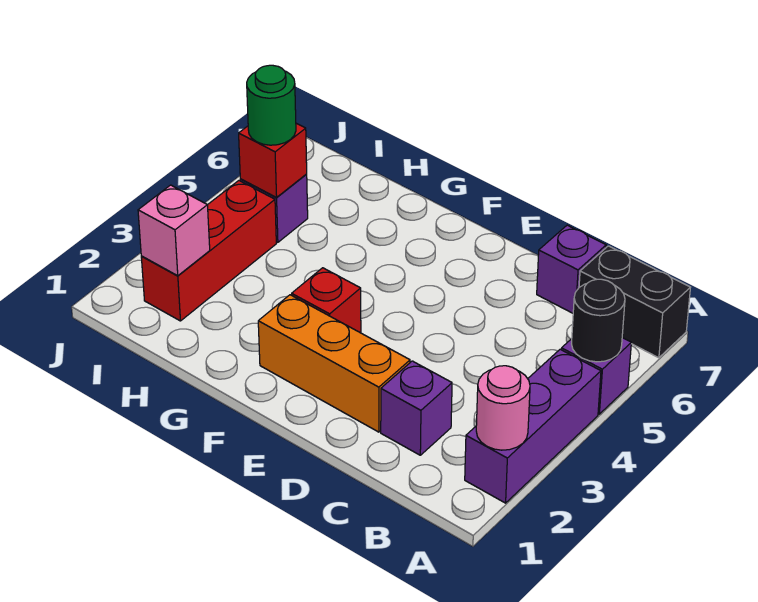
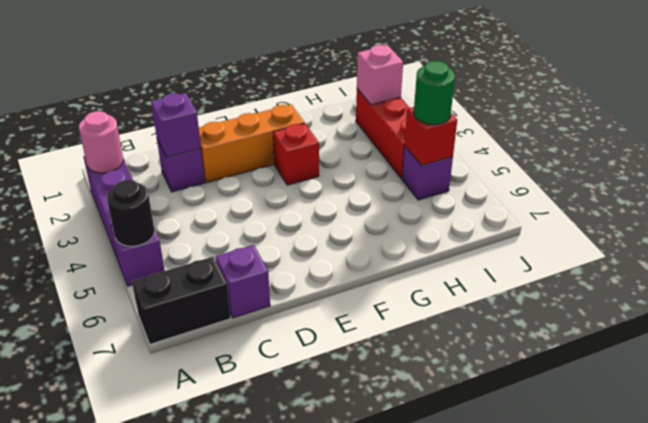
none -> purple brick C2 level 2

